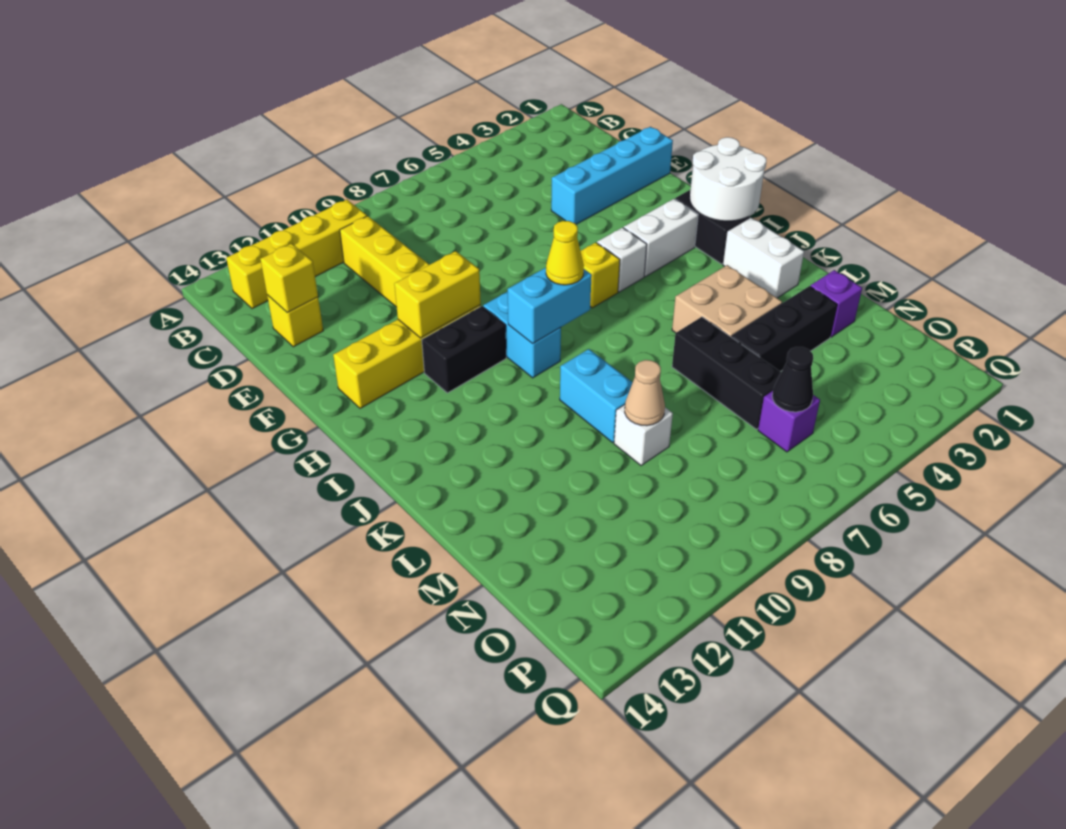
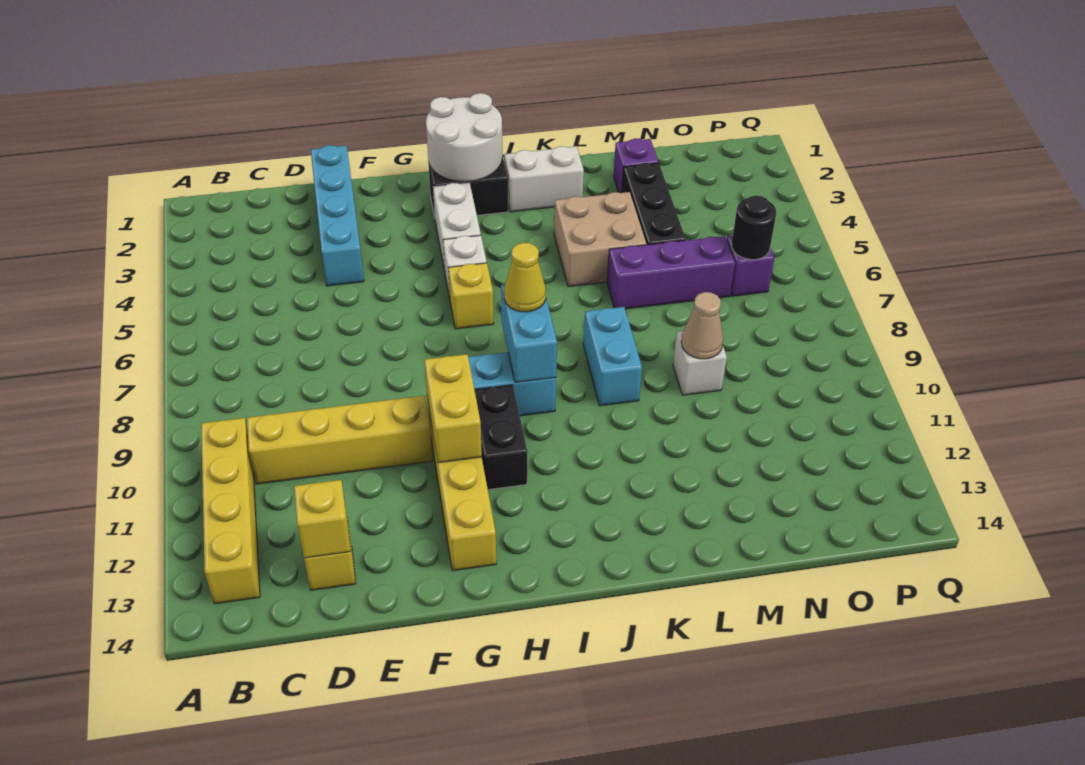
cyan brick K9:L9 level 1 -> cyan brick K8:K9 level 1
black brick L6:N6 level 1 -> purple brick L6:N6 level 1
black cone O6 level 2 -> black round brick O6 level 2

